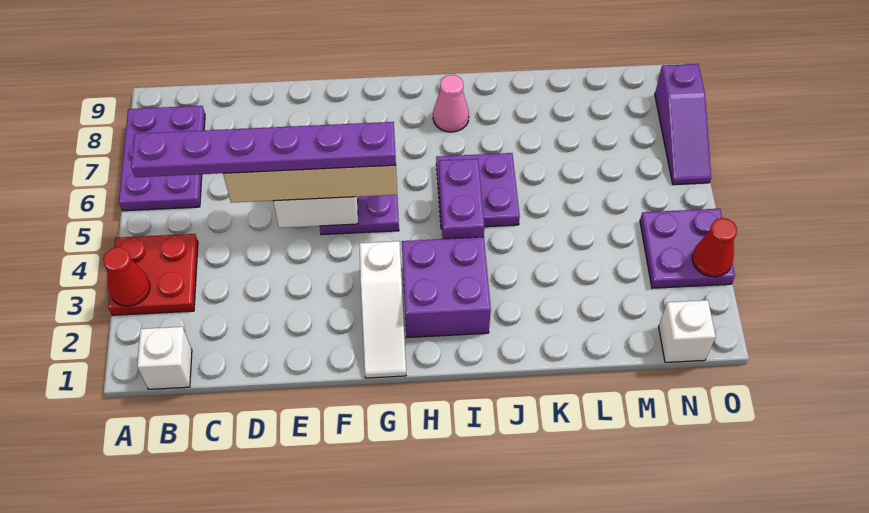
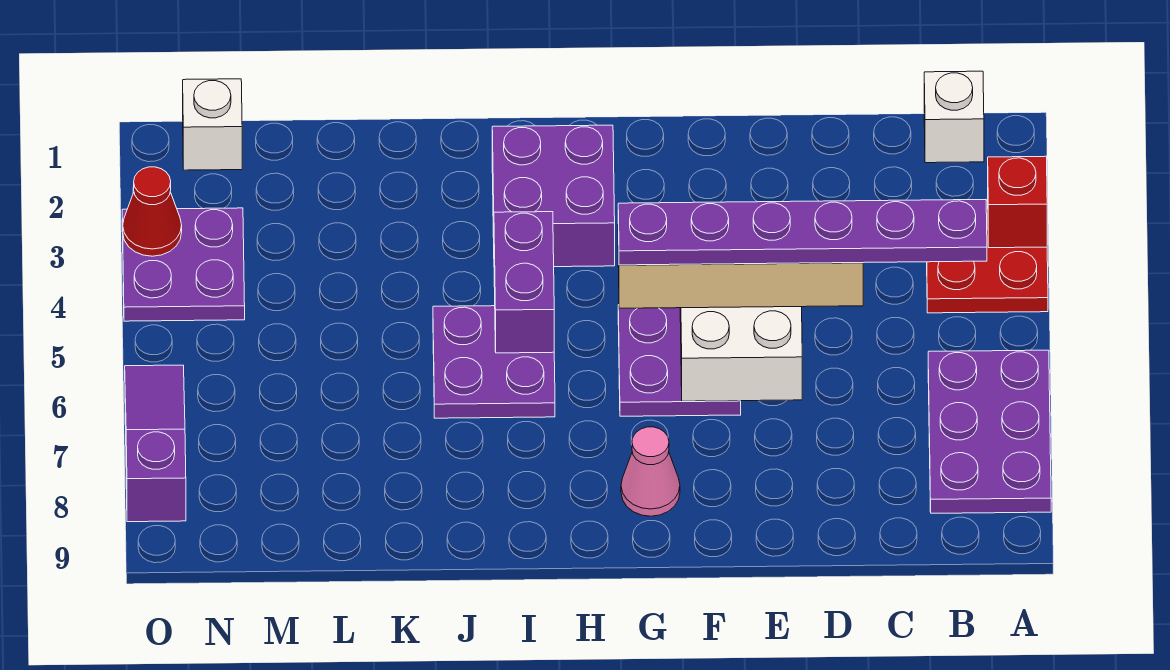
red cone A3 level 2 -> red brick A3 level 2
white slope G1:G3 level 1 top 3 -> none
pink cone I8 level 1 -> pink cone G8 level 1

